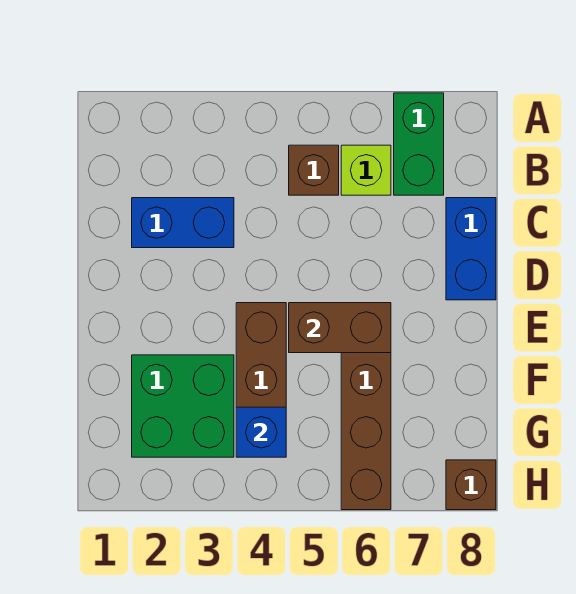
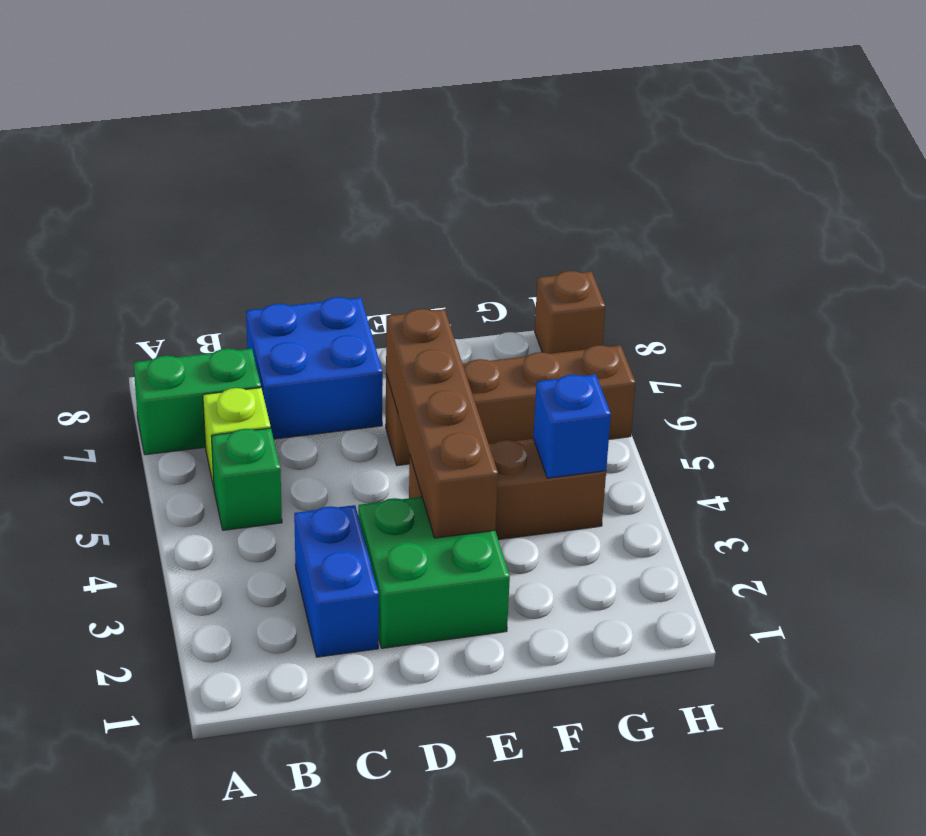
brown brick B5 level 1 -> green brick B5 level 1
blue brick C8:D8 level 1 -> blue brick C7:D8 level 1
brown brick E5:E6 level 2 -> brown brick E3:E6 level 2
green brick F2:G3 level 1 -> green brick D2:E3 level 1

